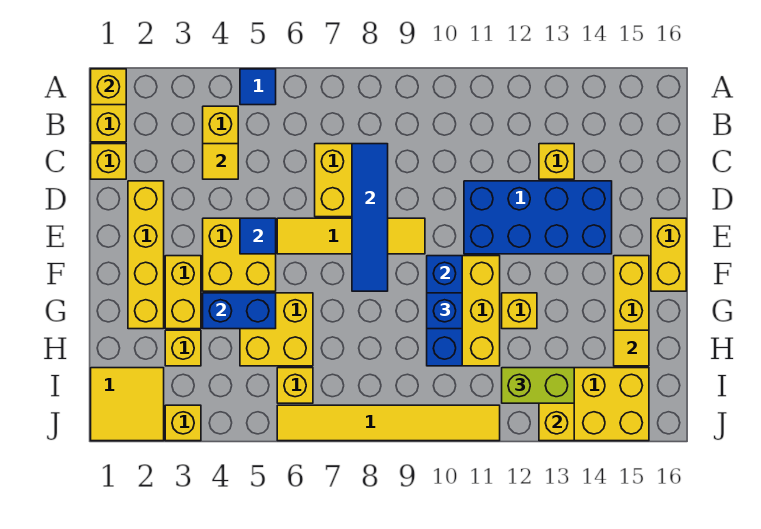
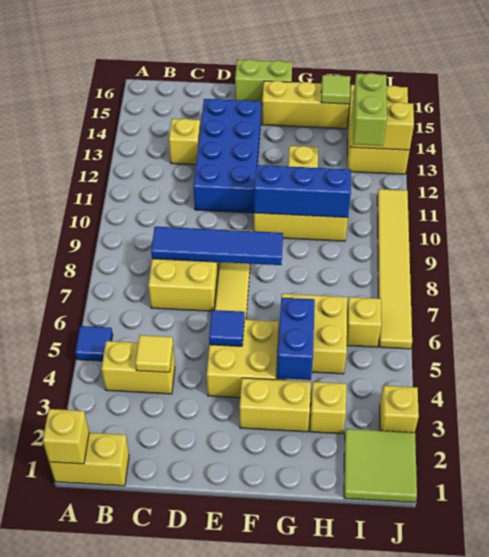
yellow brick C1 level 1 -> none
yellow brick D2:G2 level 1 -> none
yellow brick E16:F16 level 1 -> lime brick E16:F16 level 1
blue brick G10 level 3 -> none
yellow tile H15 level 2 -> lime tile H15 level 2
yellow tile I1:J2 level 1 -> lime tile I1:J2 level 1

